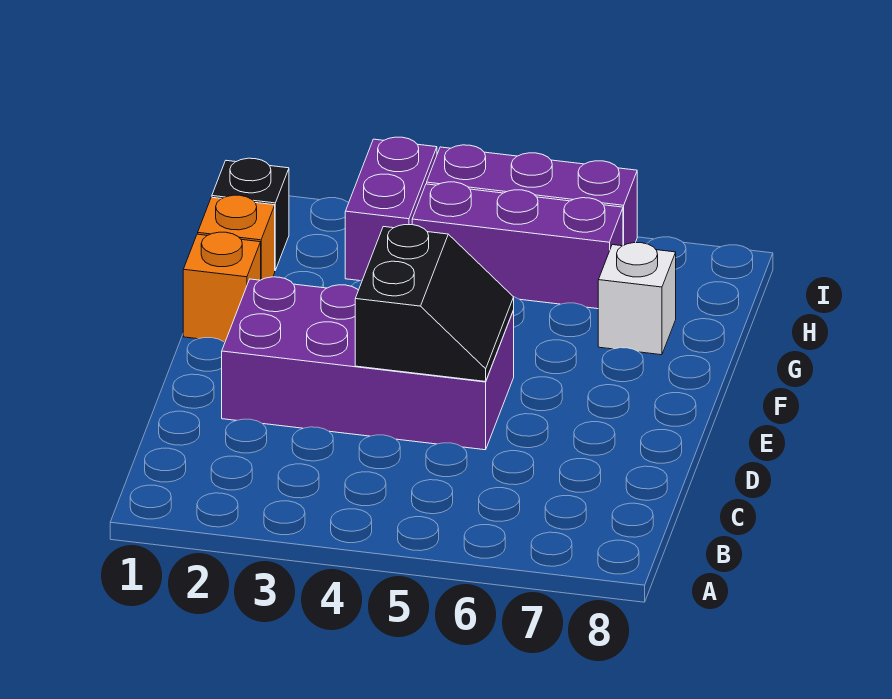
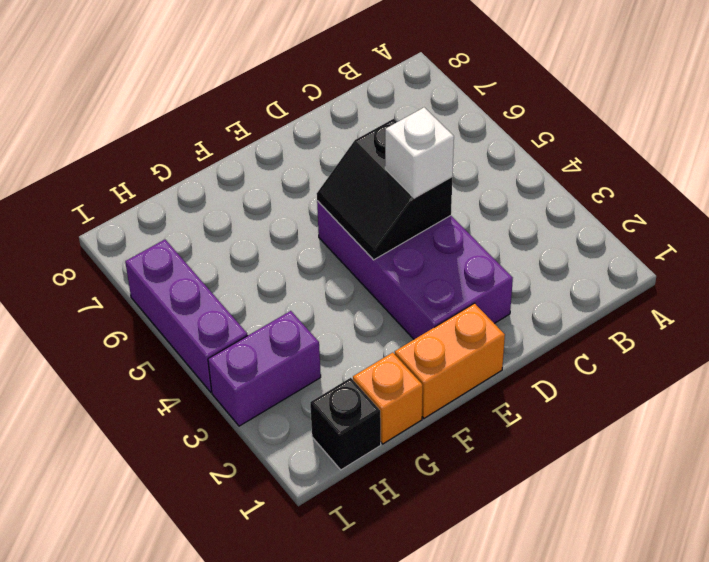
black slope D4:E5 level 2 top 4 -> black slope D4:E5 level 2 top D
orange brick F1 level 1 -> orange brick E1:F1 level 1
white brick G7 level 1 -> white brick D4 level 3
purple brick H4:H6 level 1 -> none

